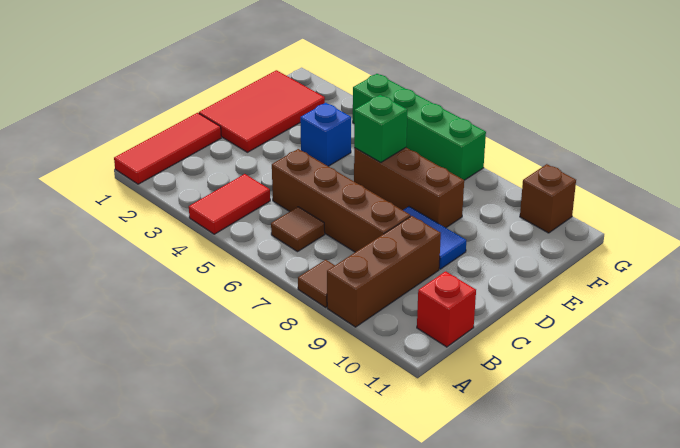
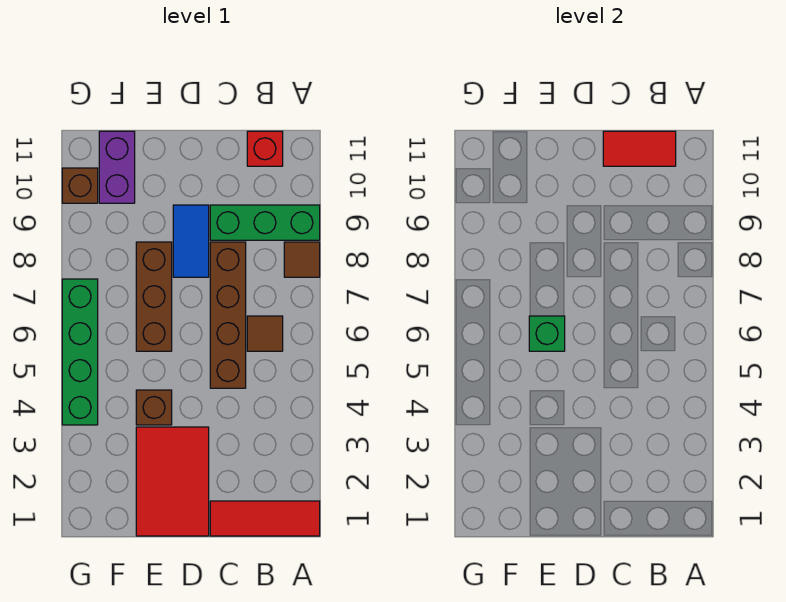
red tile A4:B4 level 1 -> red tile B11:C11 level 2
brown brick A9:C9 level 1 -> green brick A9:C9 level 1
red tile D1:F2 level 1 -> red tile D1:E3 level 1
blue brick E4 level 1 -> brown brick E4 level 1
none -> purple brick F10:F11 level 1

